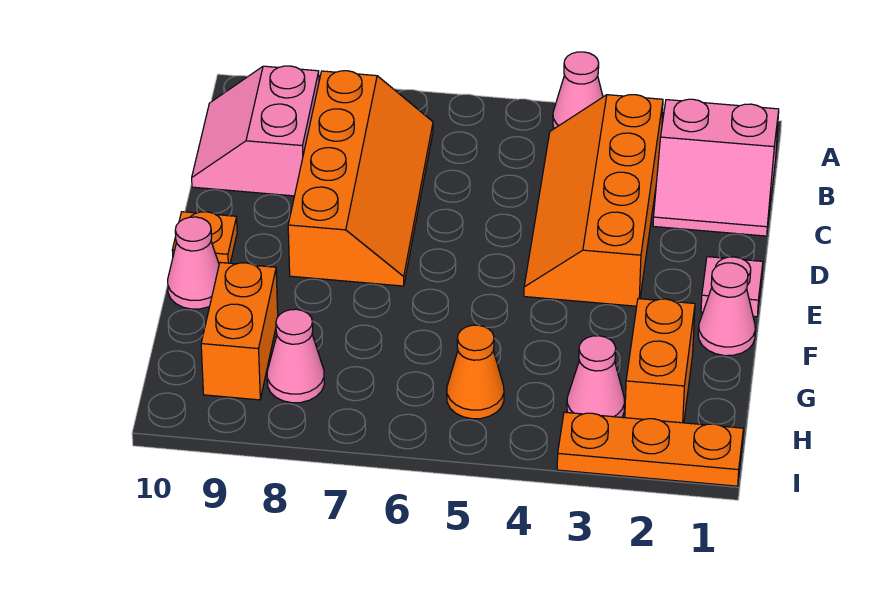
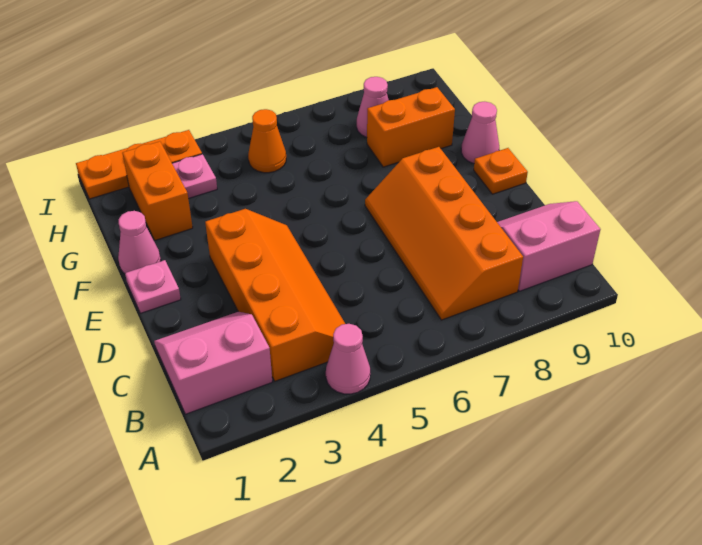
pink slope B9:C10 level 1 top 9 -> pink slope B9:C10 level 1 top B
orange brick G9:H9 level 1 -> orange brick G8:G9 level 1
pink cone H3 level 1 -> pink plate H3 level 1

